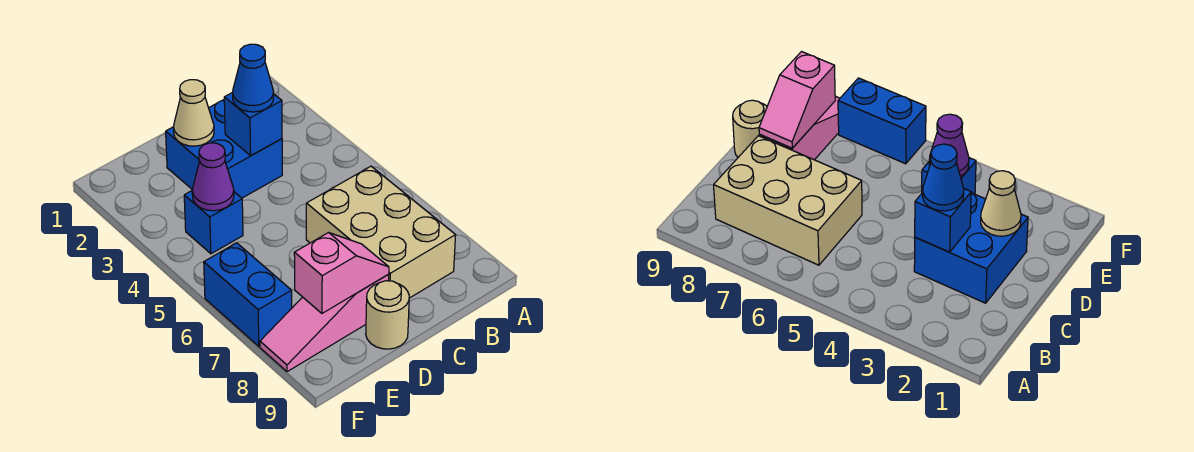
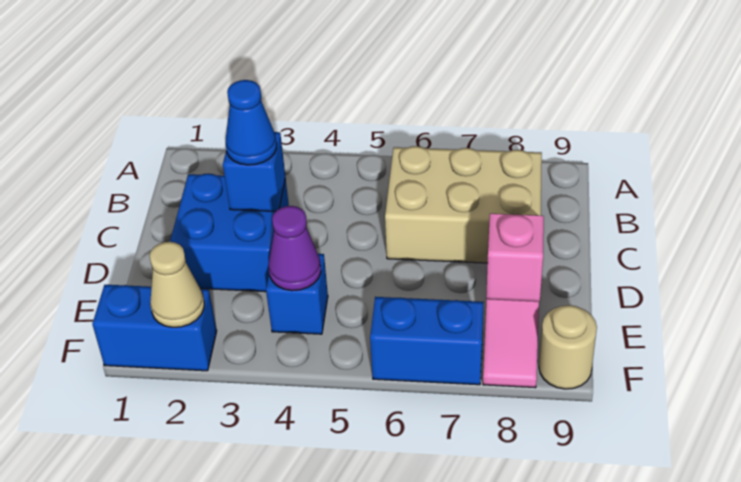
tan cone D2 level 2 -> tan cone F2 level 2
tan round brick D9 level 1 -> tan round brick F9 level 1
none -> blue brick F1:F2 level 1

